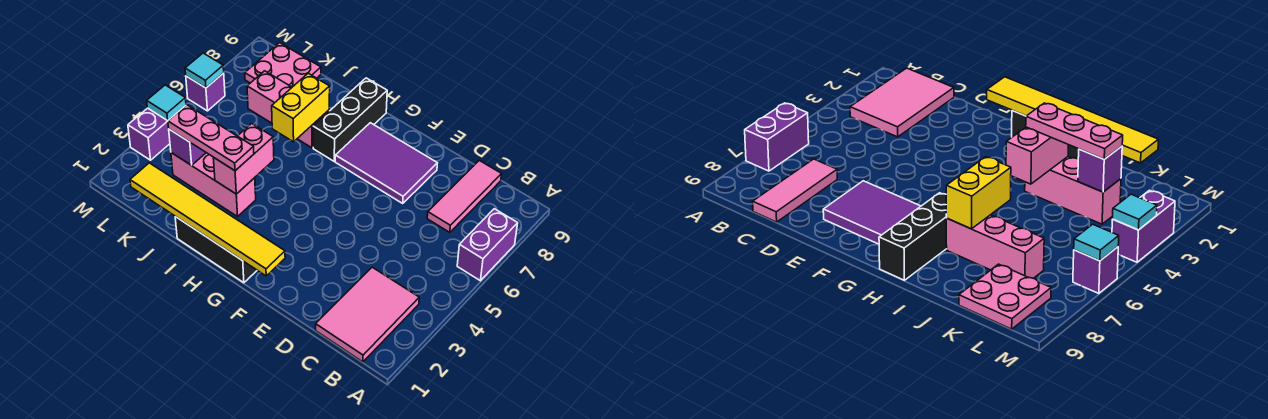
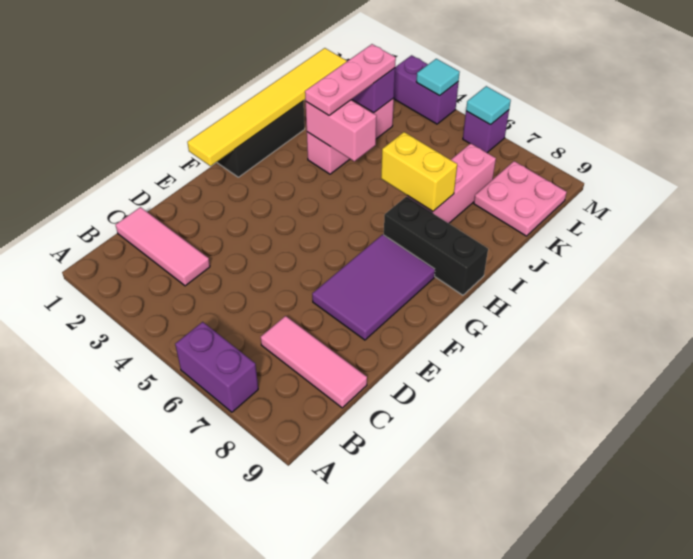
pink tile B1:C3 level 1 -> pink tile C1:C3 level 1

